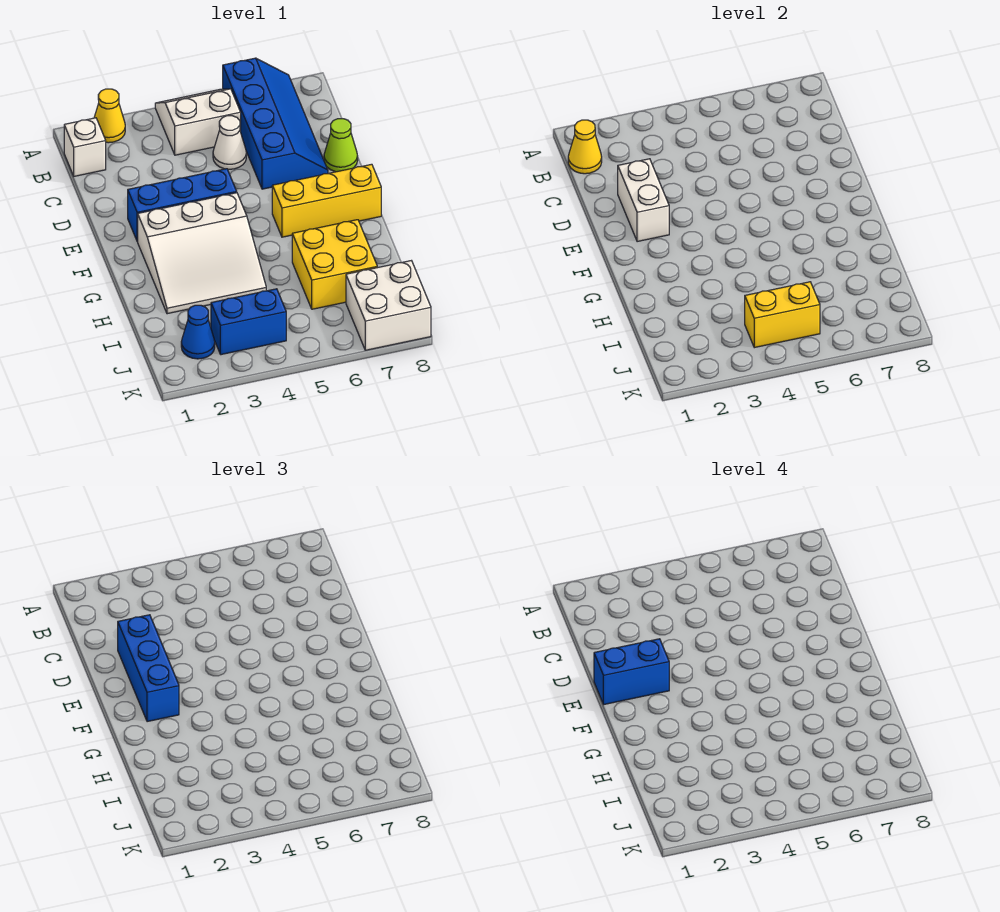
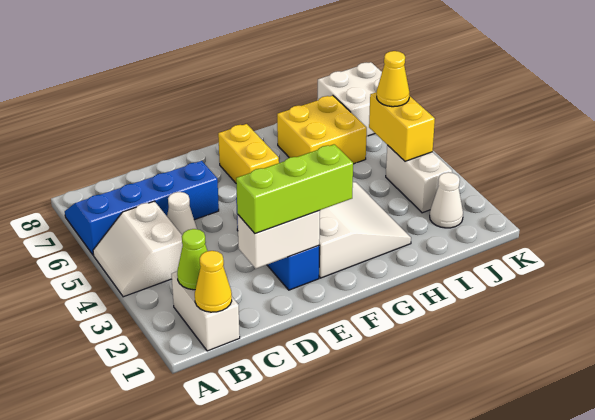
yellow cone A2 level 1 -> yellow cone J5 level 3
white brick B1 level 1 -> white brick B1:B2 level 1
blue brick D2:F2 level 3 -> lime brick D2:F2 level 3
lime cone D8 level 1 -> lime cone B2 level 2
blue brick E1:E2 level 4 -> none
yellow brick F6:F8 level 1 -> yellow brick F6:F7 level 1
blue cone J2 level 1 -> white cone J2 level 1
blue brick J3:J4 level 1 -> white brick J3:J4 level 1

